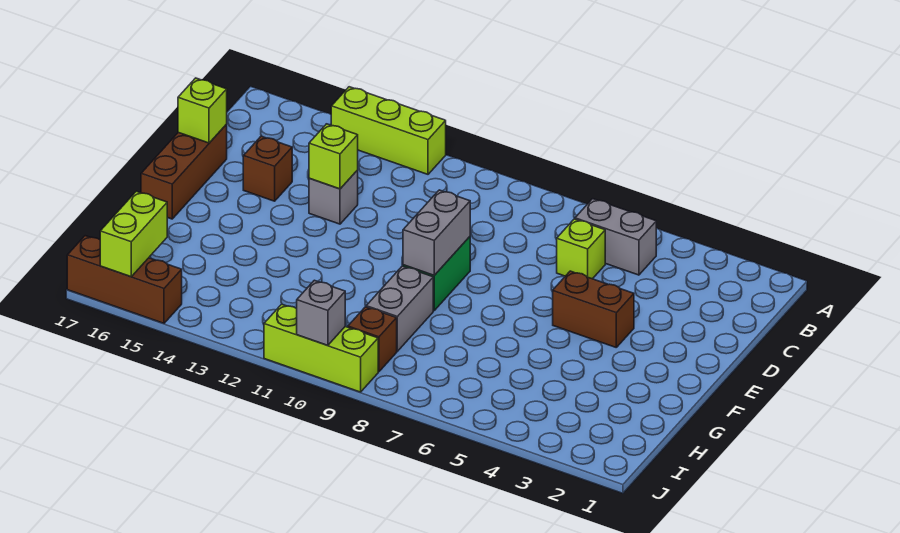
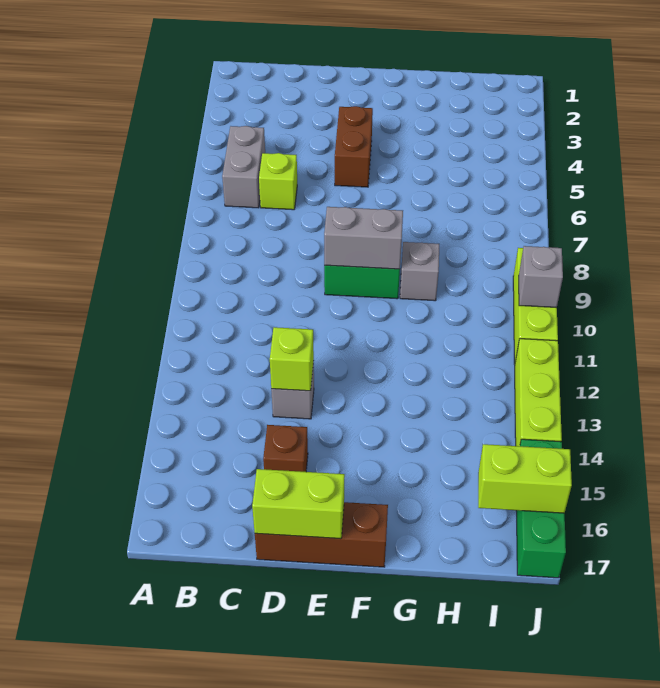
lime brick A12:A14 level 1 -> lime brick J12:J14 level 1
lime brick D17 level 2 -> lime brick D17:E17 level 2
grey brick G9:H9 level 1 -> grey brick G9 level 1
brown brick I9 level 1 -> none
brown brick J15:J17 level 1 -> green brick J15:J17 level 1

